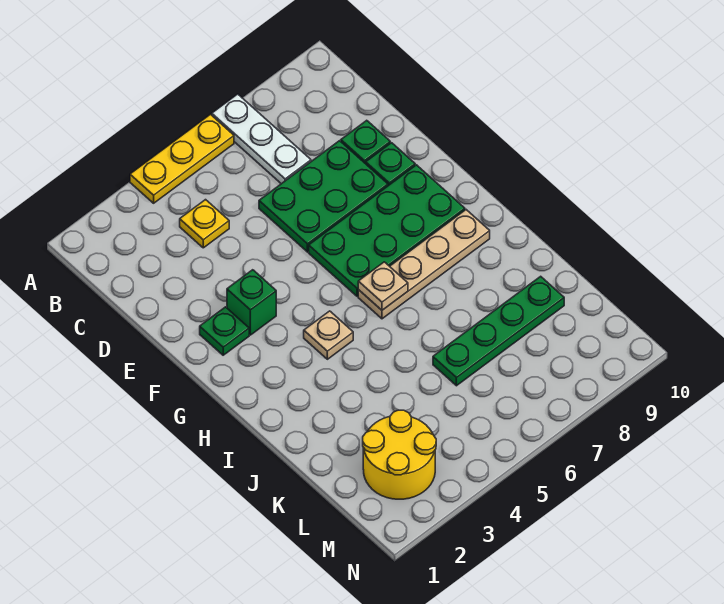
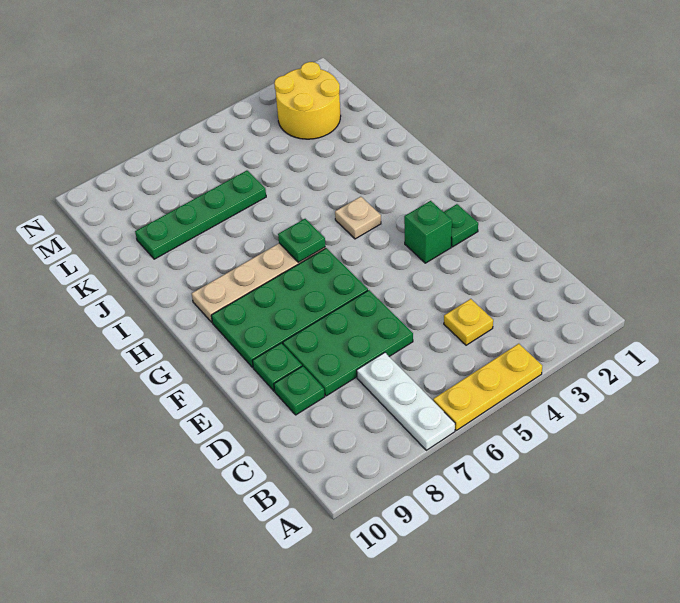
tan plate H6 level 2 -> green plate H6 level 2

